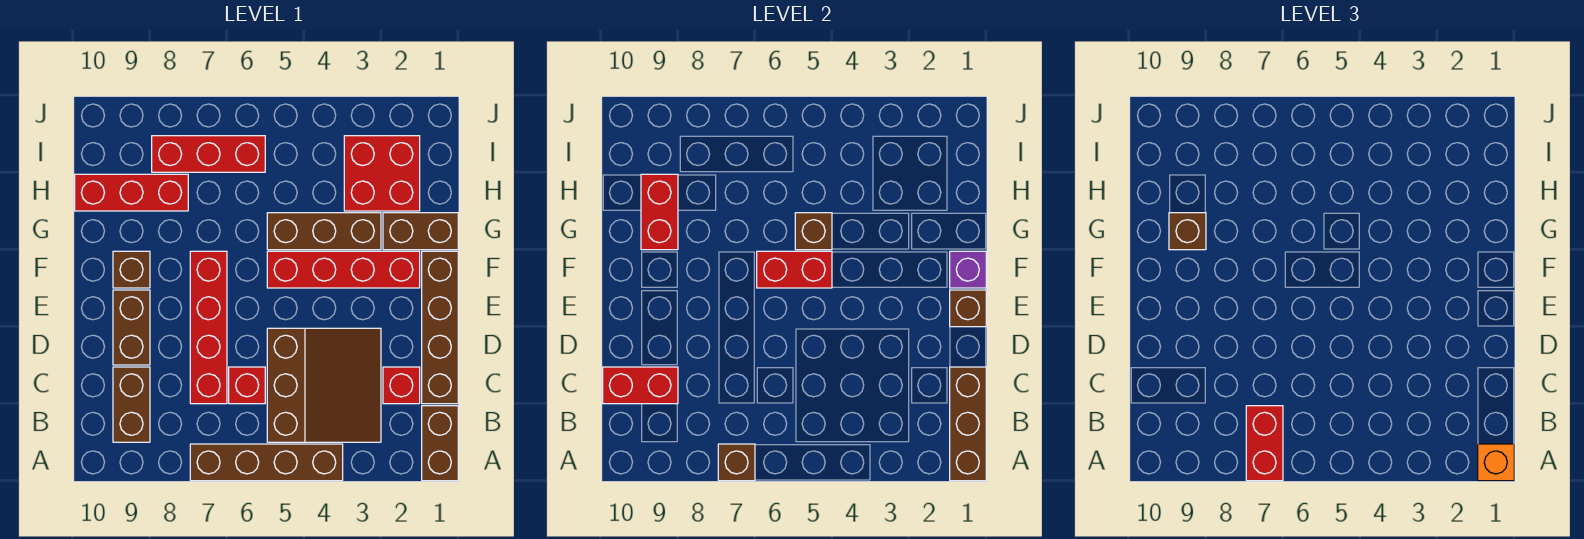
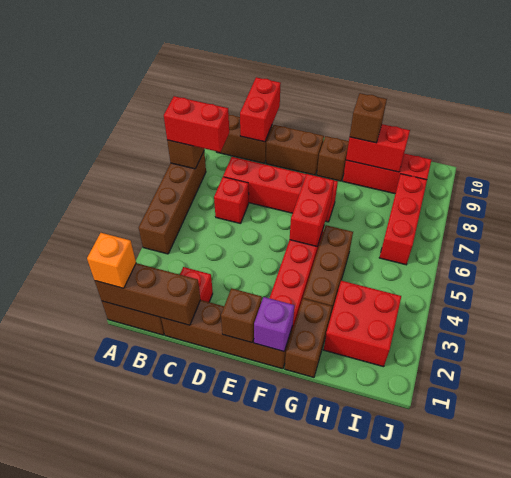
brown slope B3:D5 level 1 top 5 -> none
brown brick G5 level 2 -> none
red brick H8:H10 level 1 -> red brick G9:I9 level 1

